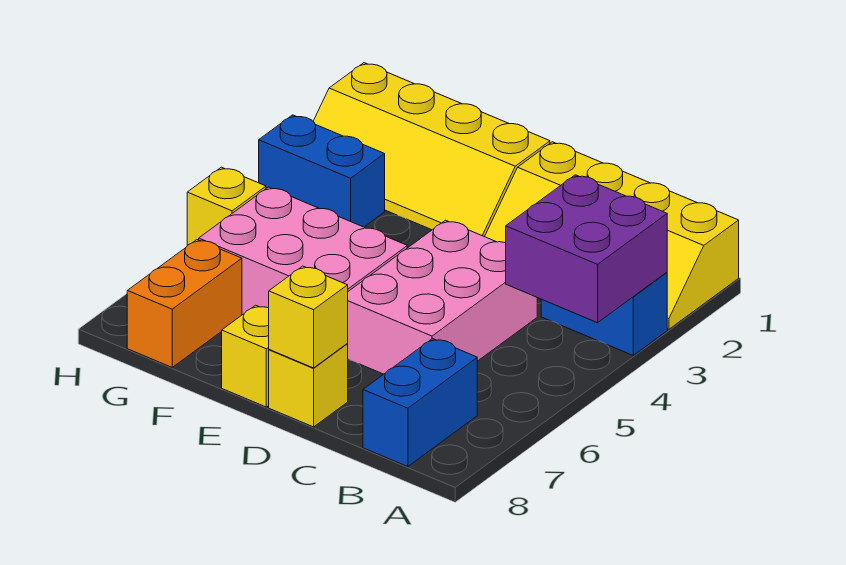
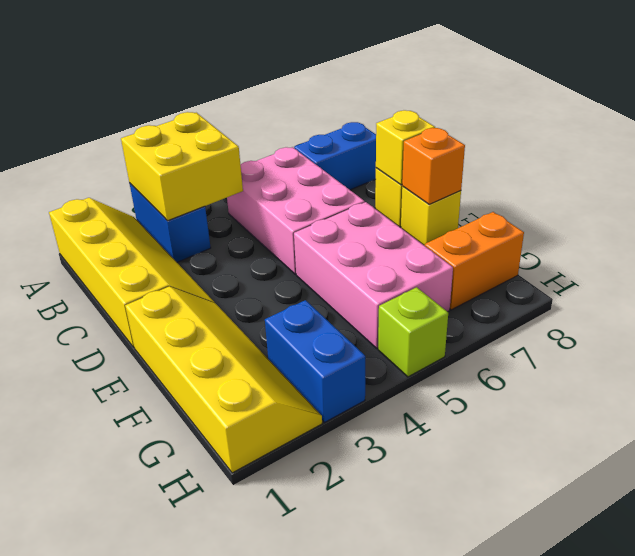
purple brick A3:B4 level 2 -> yellow brick A3:B4 level 2
pink brick C4:D6 level 1 -> pink brick B5:D6 level 1
none -> orange brick E8 level 2
yellow brick H5 level 1 -> lime brick H5 level 1

